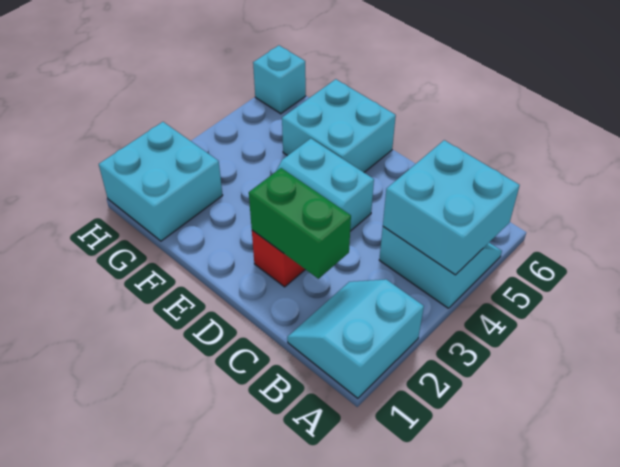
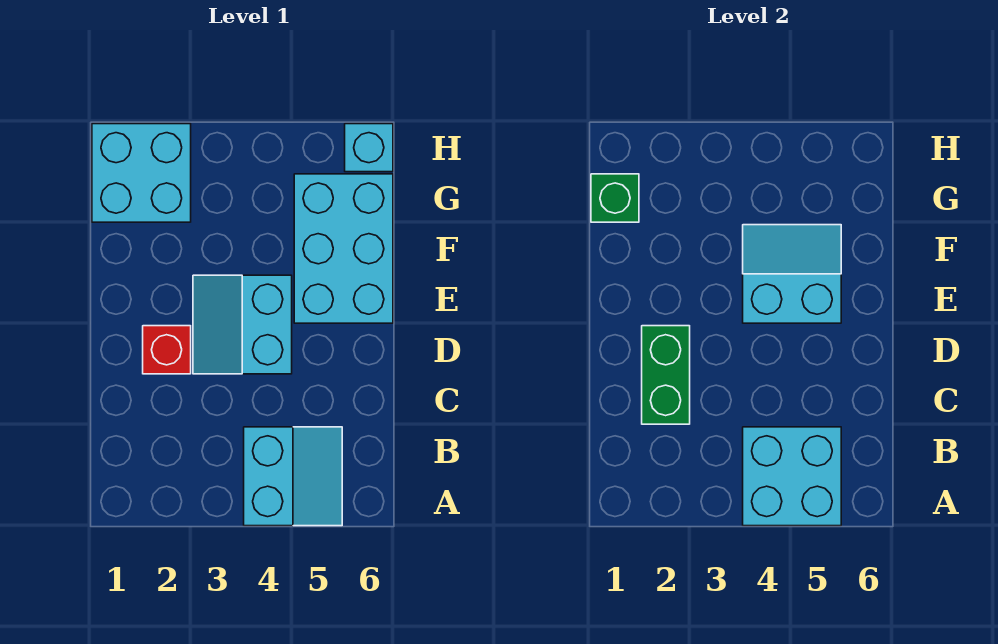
cyan slope A1:B2 level 1 top A -> cyan slope E4:F5 level 2 top E
cyan brick E5:F6 level 1 -> cyan brick E5:G6 level 1
none -> green brick G1 level 2

